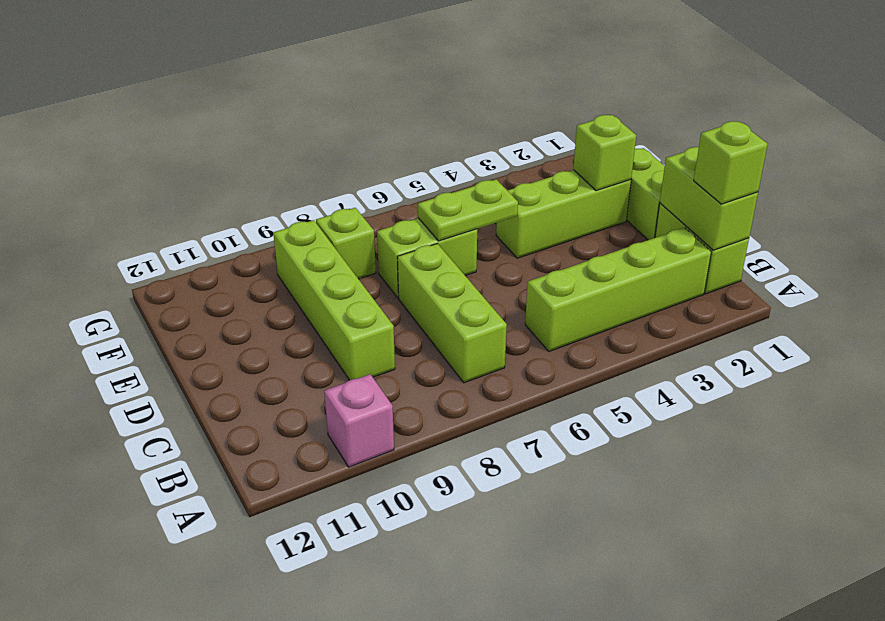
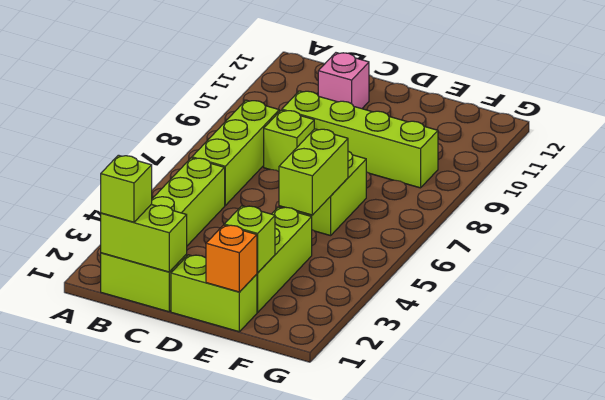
pink brick A10 level 1 -> pink brick C11 level 1
lime brick B7:D7 level 1 -> lime brick B6:B8 level 1
none -> orange brick E1 level 2
lime plate E5:E6 level 2 -> lime brick E5:E6 level 2
lime brick F8 level 1 -> lime brick C8 level 1

